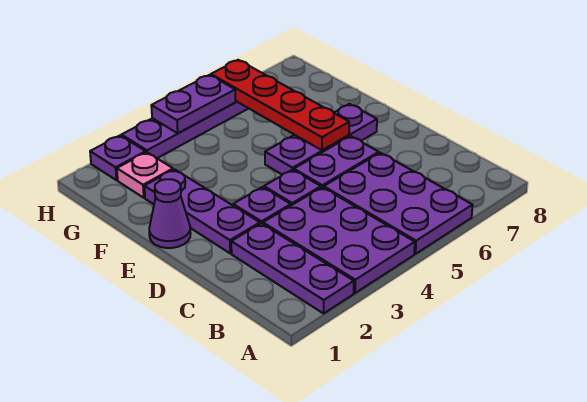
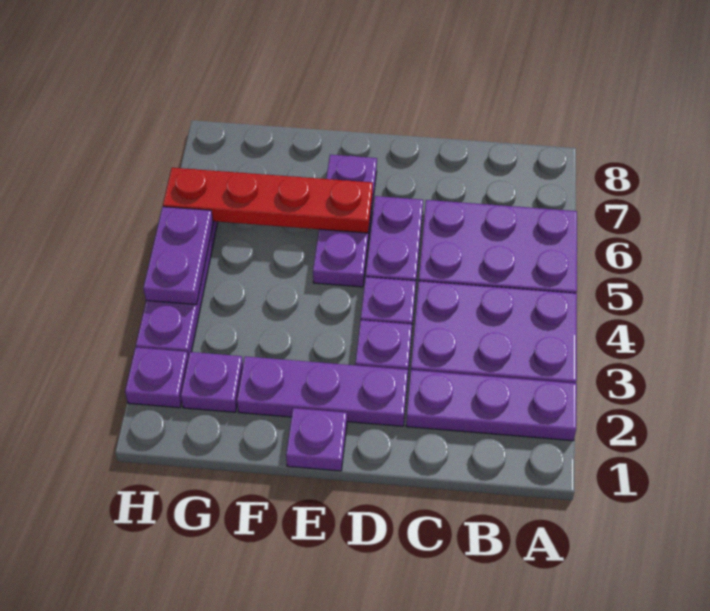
purple cone E1 level 1 -> purple plate E1 level 1
pink plate G2 level 1 -> purple plate G2 level 1

